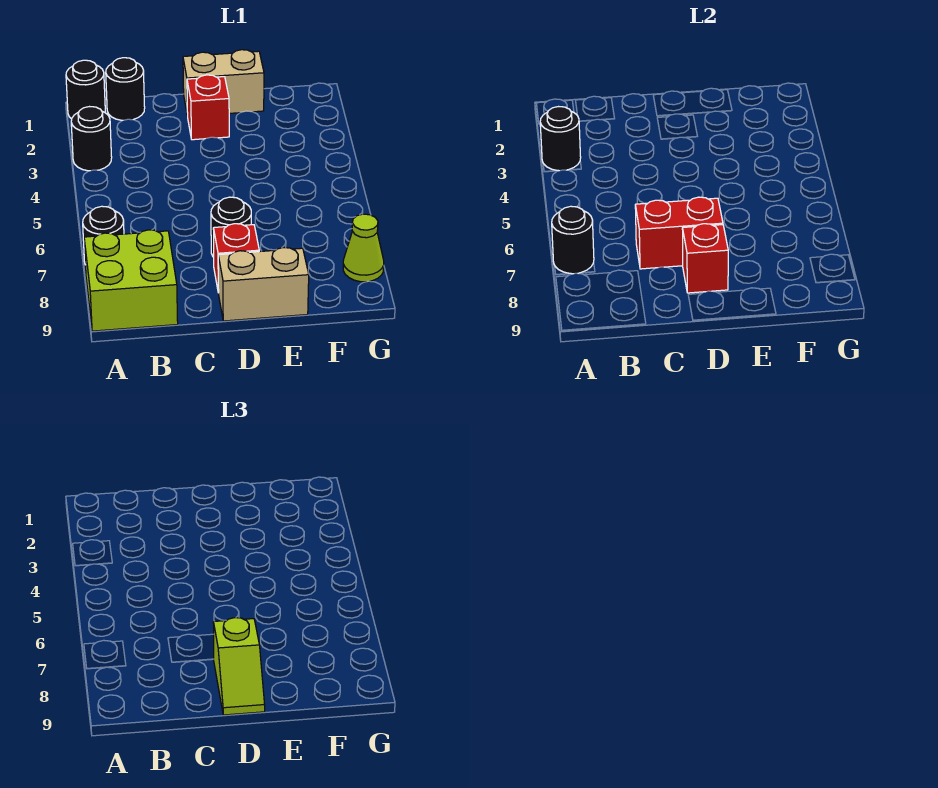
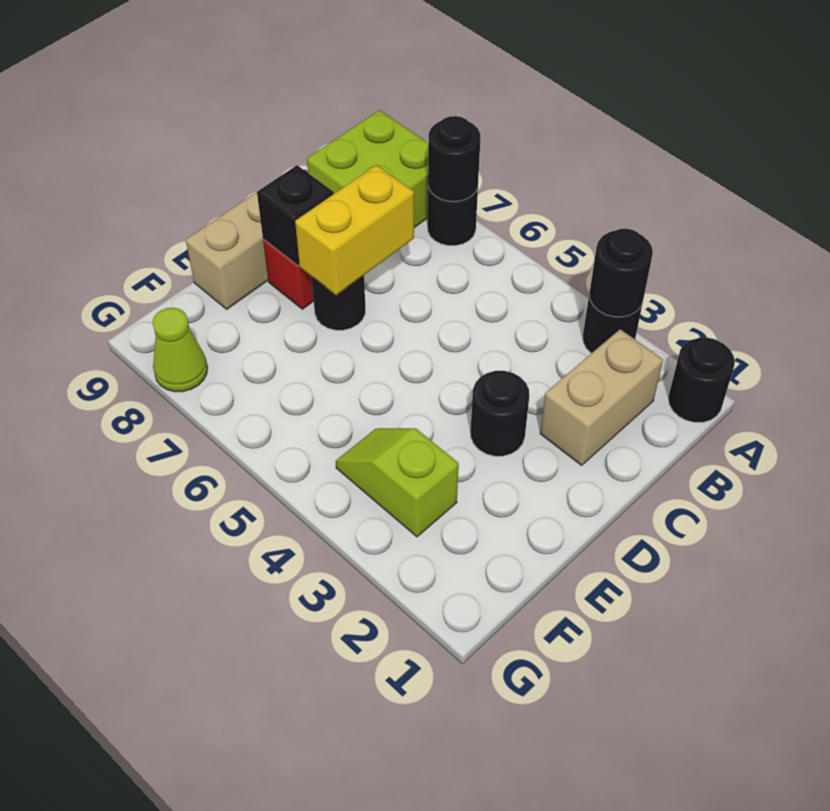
black round brick B1 level 1 -> black round brick D3 level 1
red brick C7:D7 level 2 -> yellow brick C7:D7 level 2
tan brick D1:E1 level 1 -> tan brick B2:C2 level 1
red brick D2 level 1 -> none
red brick D8 level 2 -> black brick D8 level 2
lime slope D8:D9 level 3 top 8 -> lime slope F3:F4 level 1 top 3

